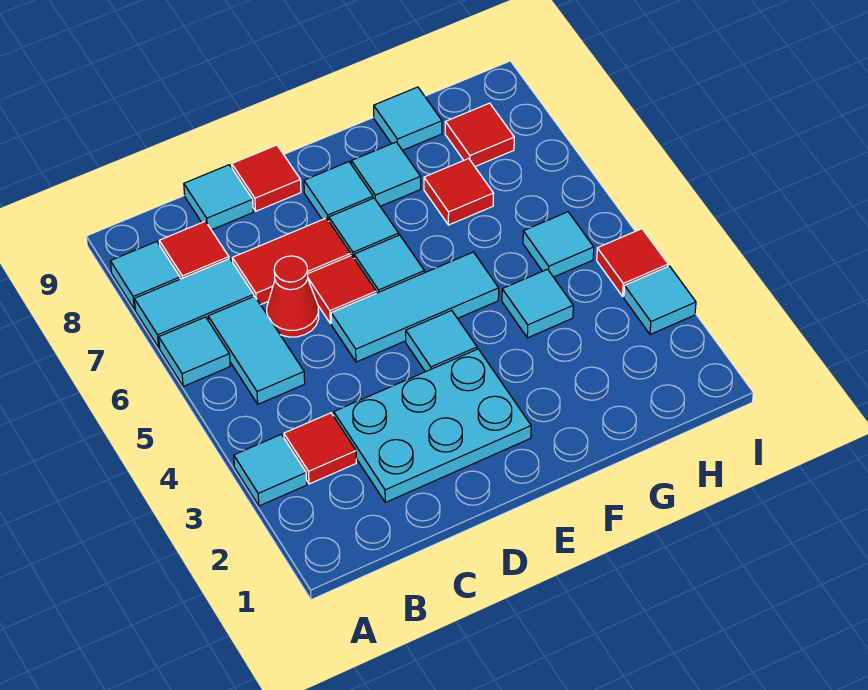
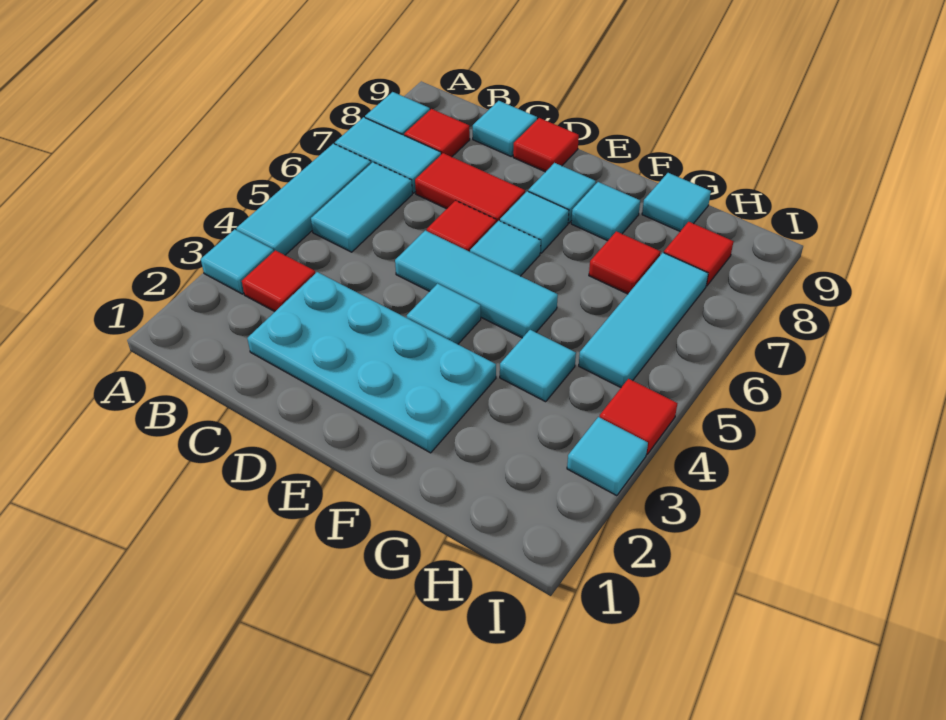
cyan tile A6 level 1 -> cyan tile A4:A6 level 1
cyan plate C2:E3 level 1 -> cyan plate C2:F3 level 1
red cone C6 level 1 -> none
cyan tile H5 level 1 -> cyan tile H5:H7 level 1

